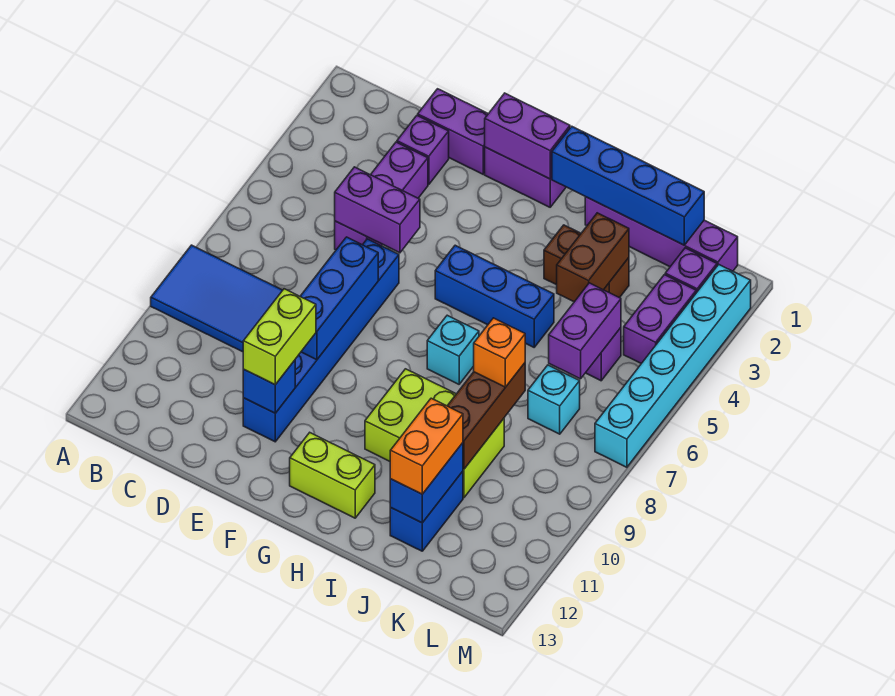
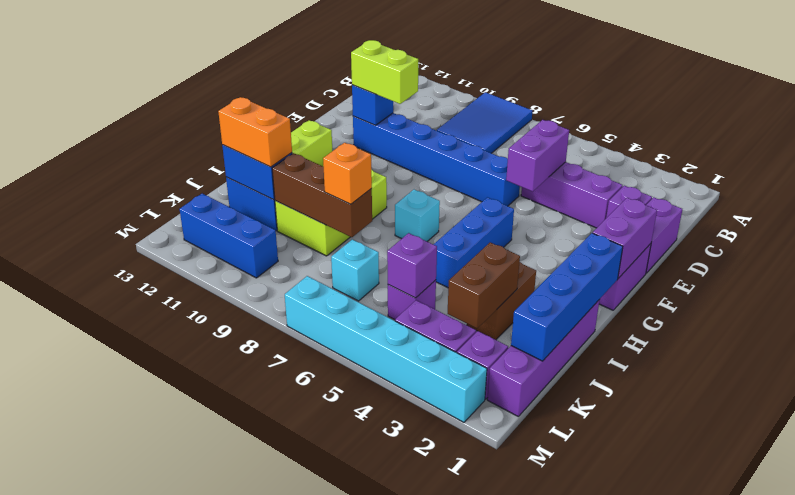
blue brick E7:E9 level 2 -> blue brick L10:L12 level 1
brown brick J3:J4 level 2 -> brown brick J3:K3 level 2
purple brick K5:K6 level 2 -> purple brick K5 level 2

